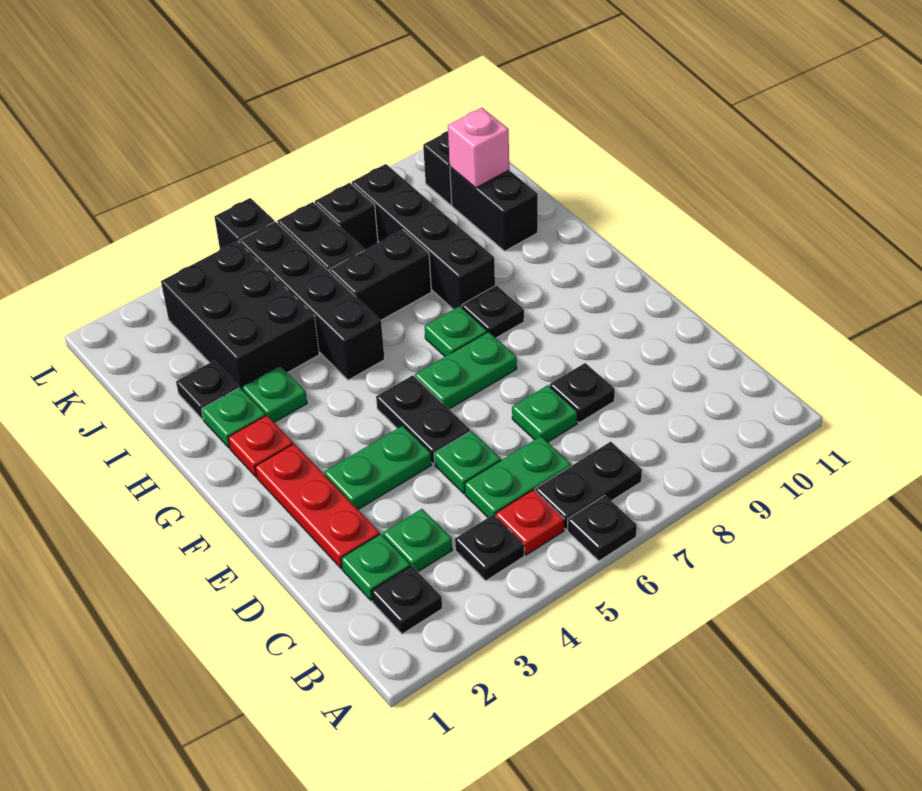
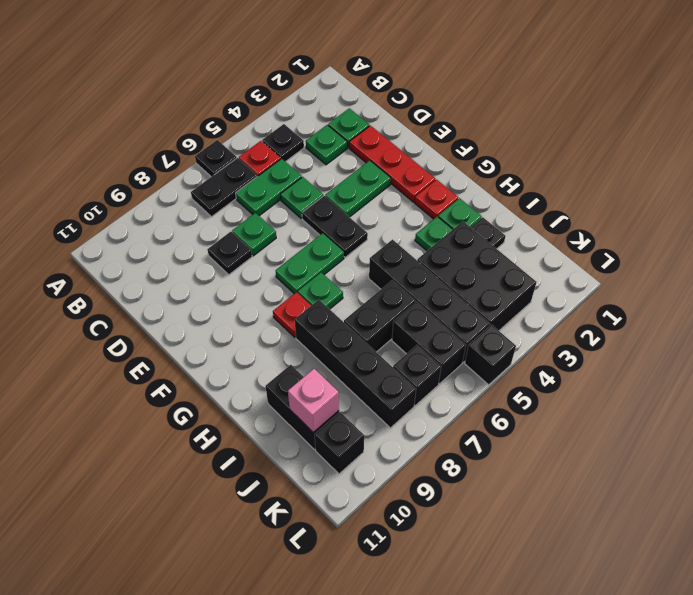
black plate B2 level 1 -> none
black plate G8 level 1 -> red plate G8 level 1

